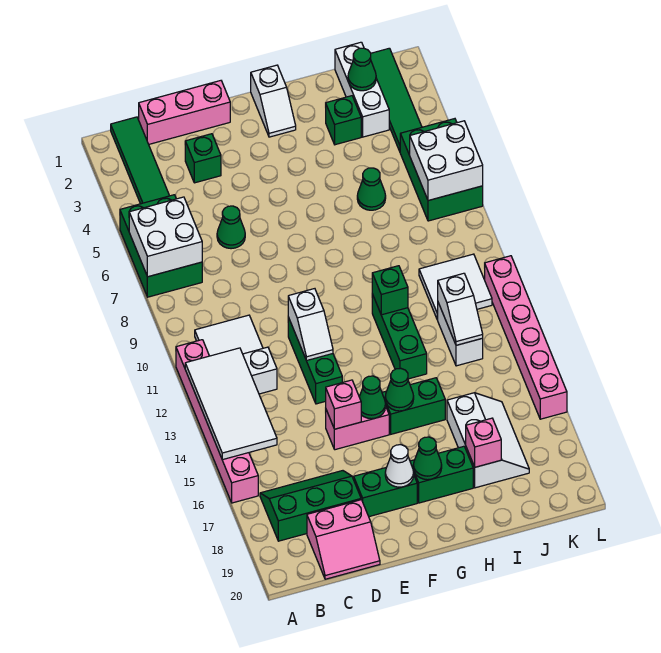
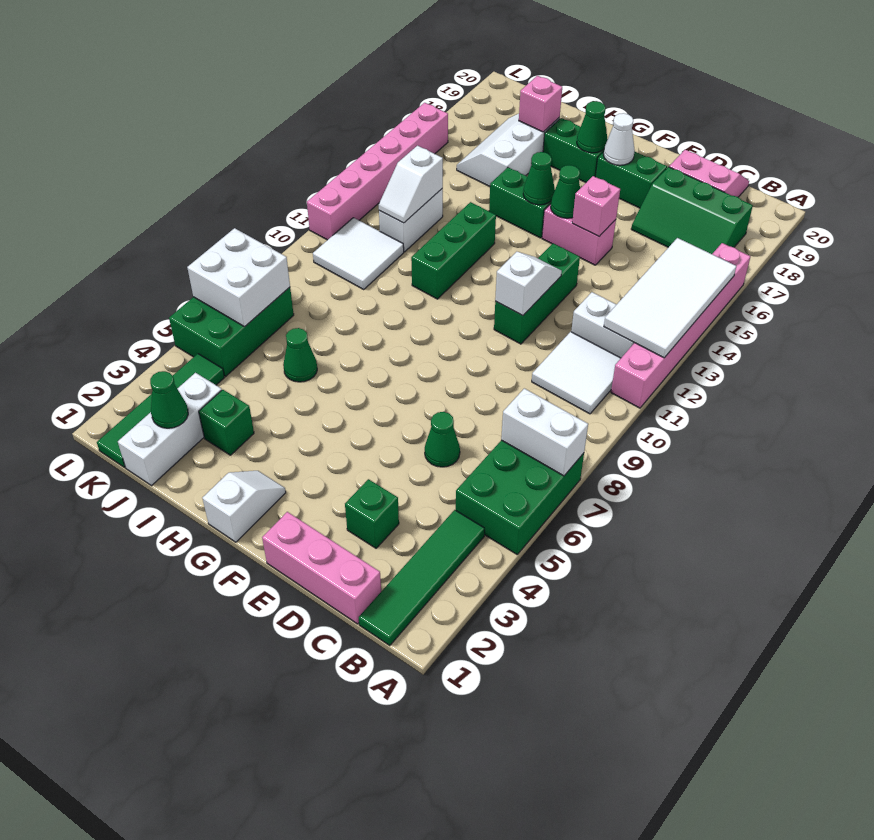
white brick A6:B7 level 2 -> white brick A7:B7 level 2
green brick H11 level 2 -> none
white slope J12:J13 level 2 top 12 -> white slope J12:J13 level 2 top 13

